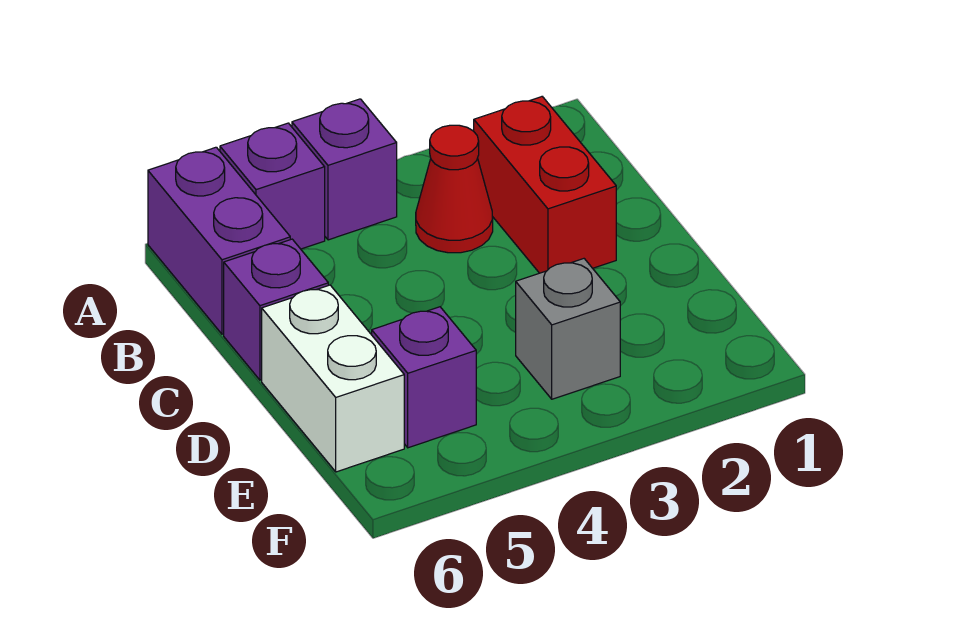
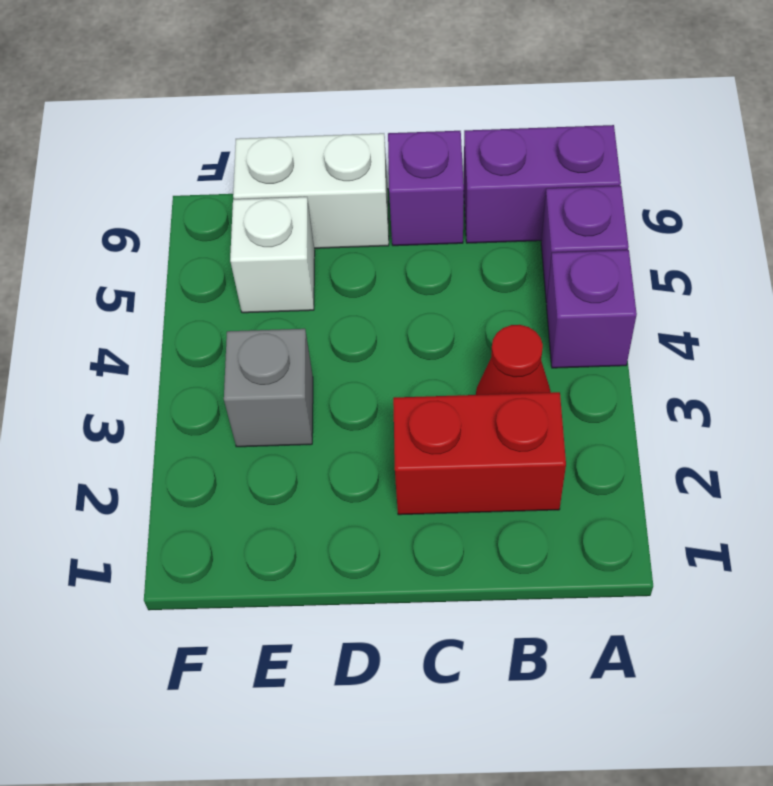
purple brick E5 level 1 -> white brick E5 level 1

